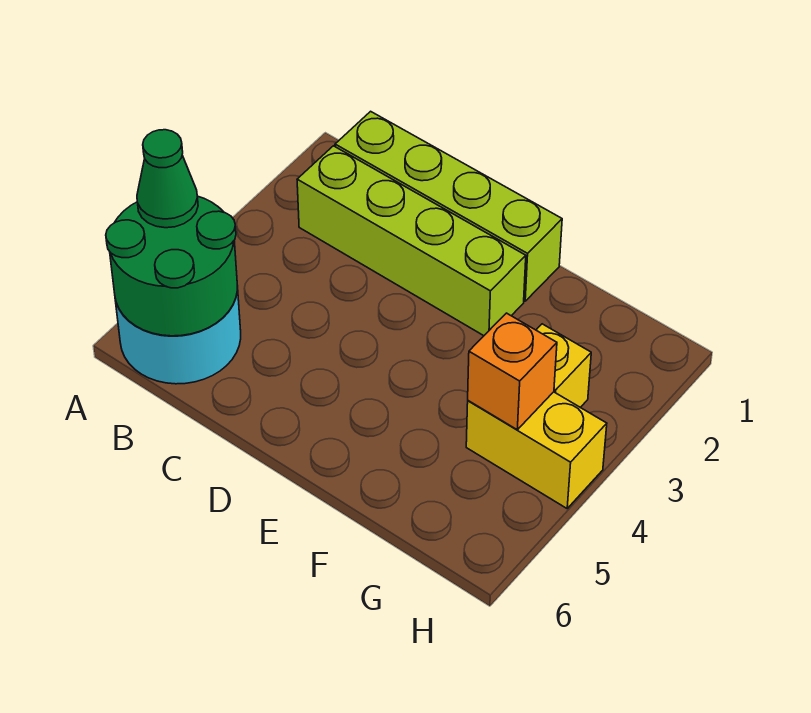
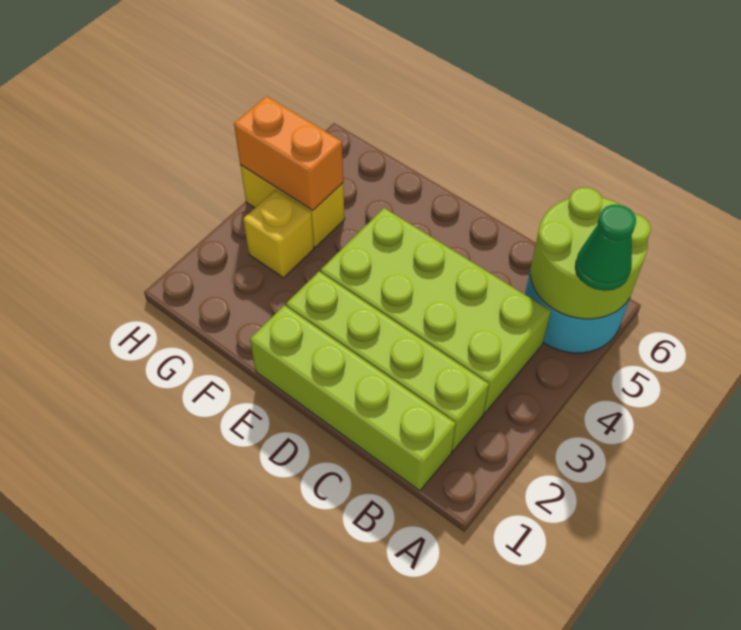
green round brick A5:B6 level 2 -> lime round brick A5:B6 level 2
none -> lime brick B3:E4 level 1
orange brick G4 level 2 -> orange brick G4:H4 level 2

